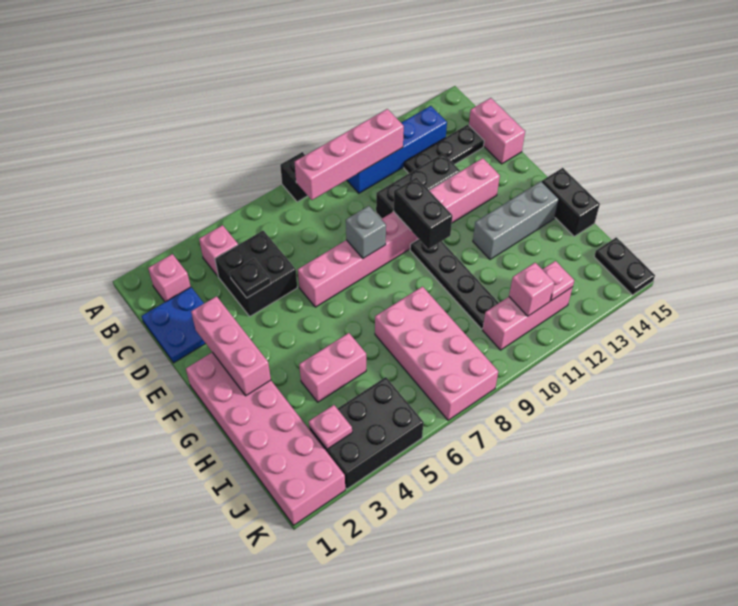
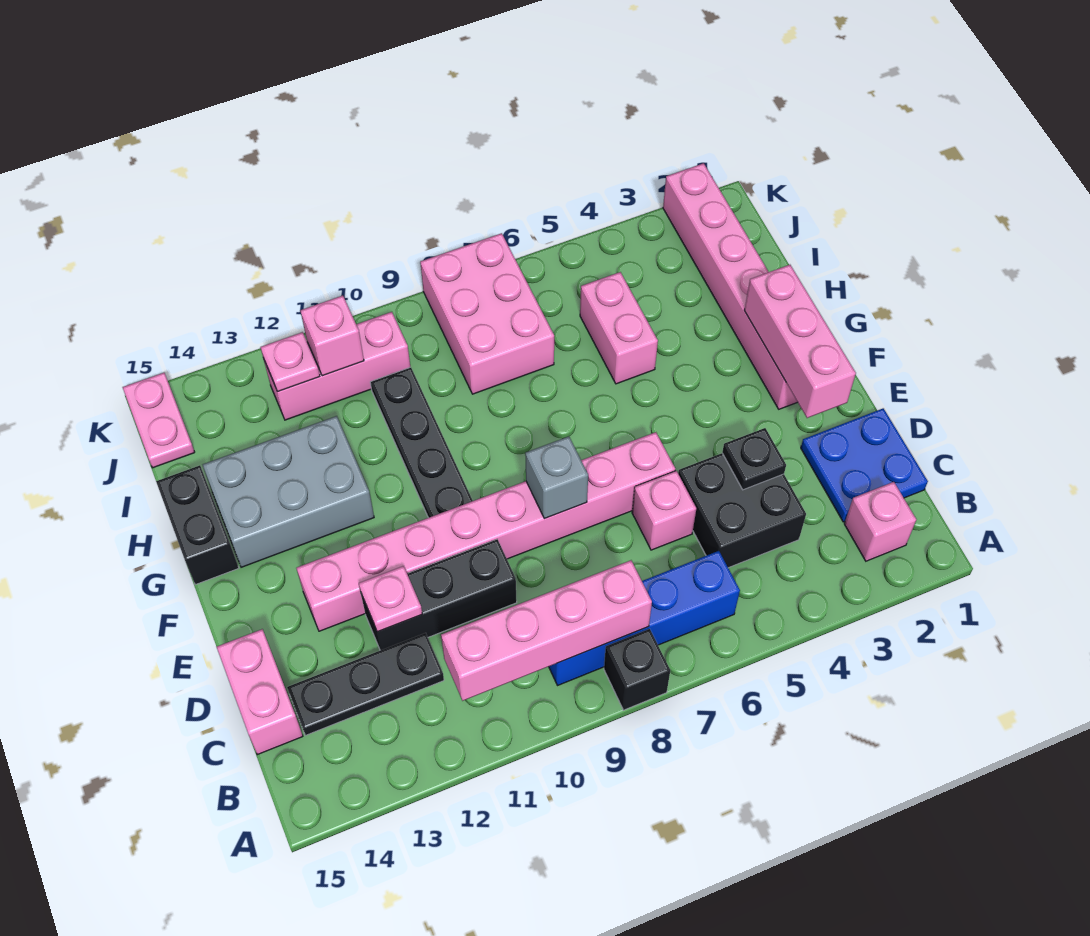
pink brick B4 level 1 -> pink brick D6 level 1
blue brick B10:B13 level 1 -> blue brick B6:B9 level 1
black brick E10:F10 level 2 -> none
pink brick F1:K2 level 1 -> pink brick F2:K2 level 1
grey brick G12:G14 level 1 -> grey brick G12:H14 level 1
pink brick H4:H5 level 1 -> pink brick H5:I5 level 1
pink brick H7:K8 level 1 -> pink brick I7:K8 level 1
black brick J3:K5 level 1 -> none
pink plate J3 level 2 -> pink plate D12 level 2
black plate J15:K15 level 1 -> pink plate J15:K15 level 1

